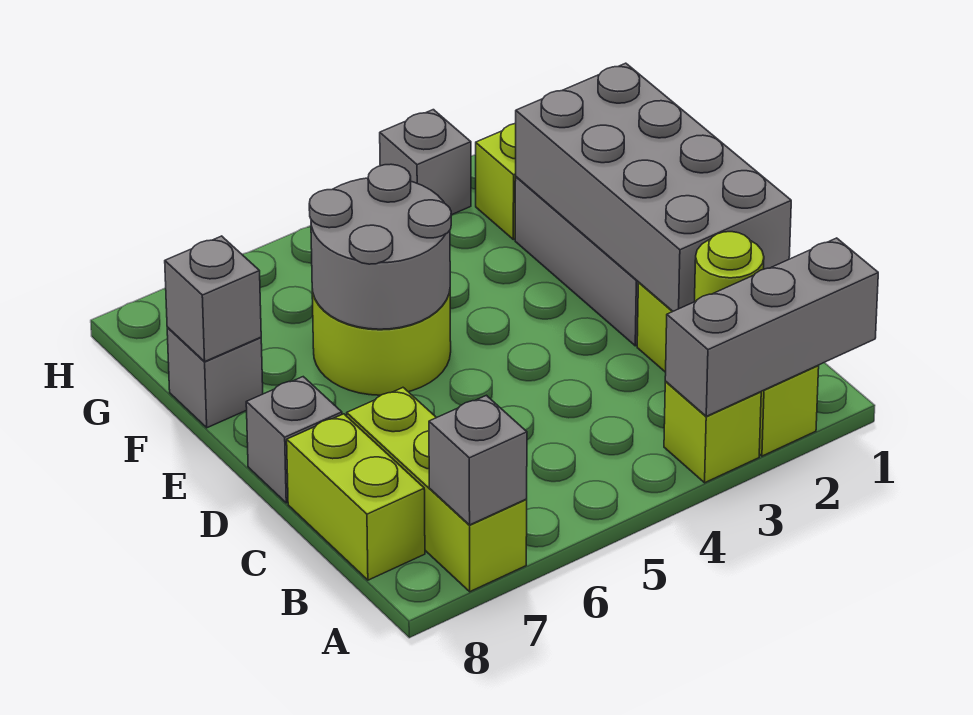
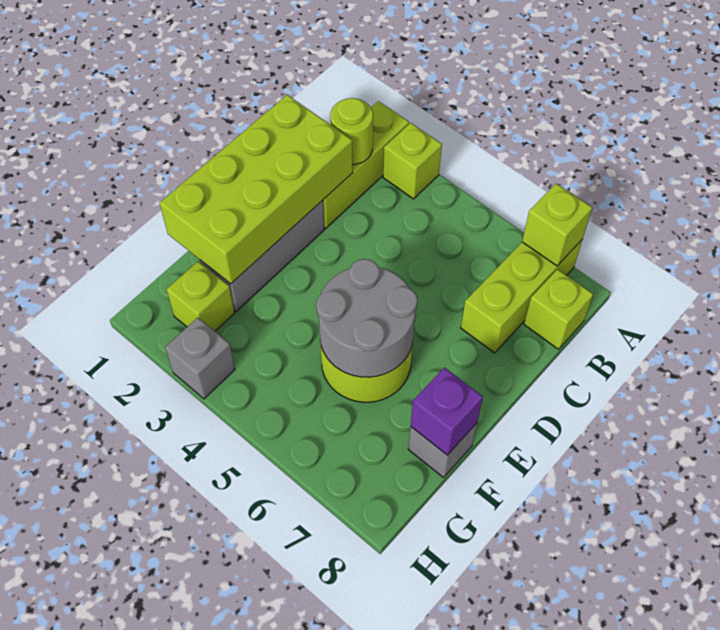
grey brick A1:A3 level 2 -> none
grey brick A7 level 2 -> lime brick A7 level 2
lime brick B8:C8 level 1 -> lime brick B8 level 1
grey brick C1:F2 level 2 -> lime brick C1:F2 level 2
grey brick D8 level 1 -> none
grey brick F8 level 2 -> purple brick F8 level 2

